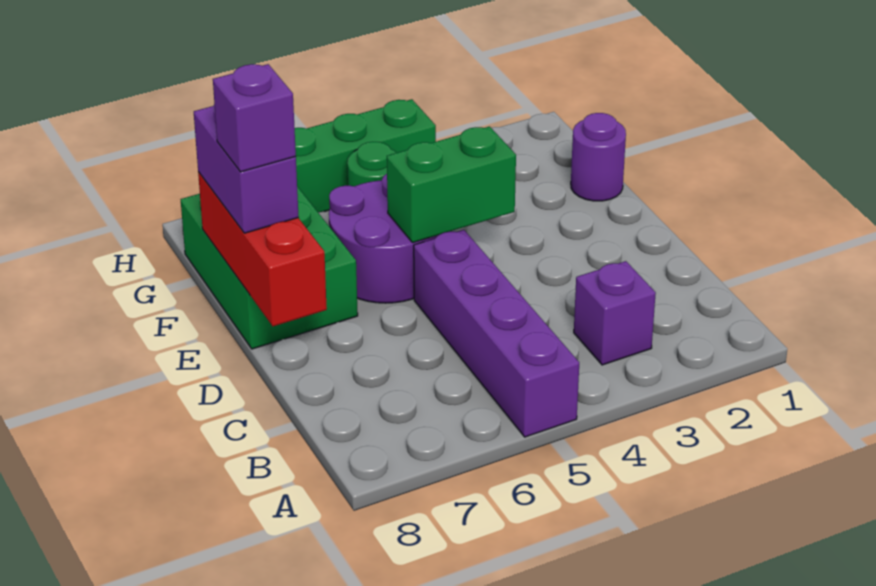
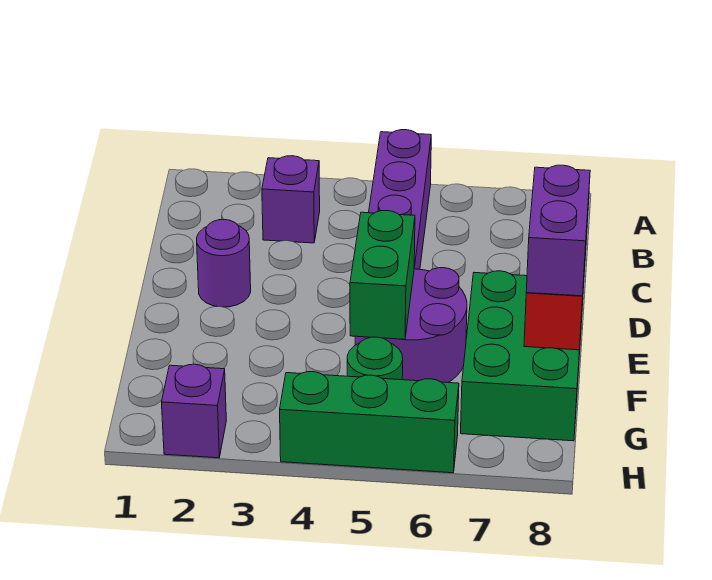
green brick E4:E5 level 2 -> green brick E5:F5 level 2
purple brick E8 level 4 -> purple brick H2 level 1
purple round brick F1 level 1 -> purple round brick D2 level 1

